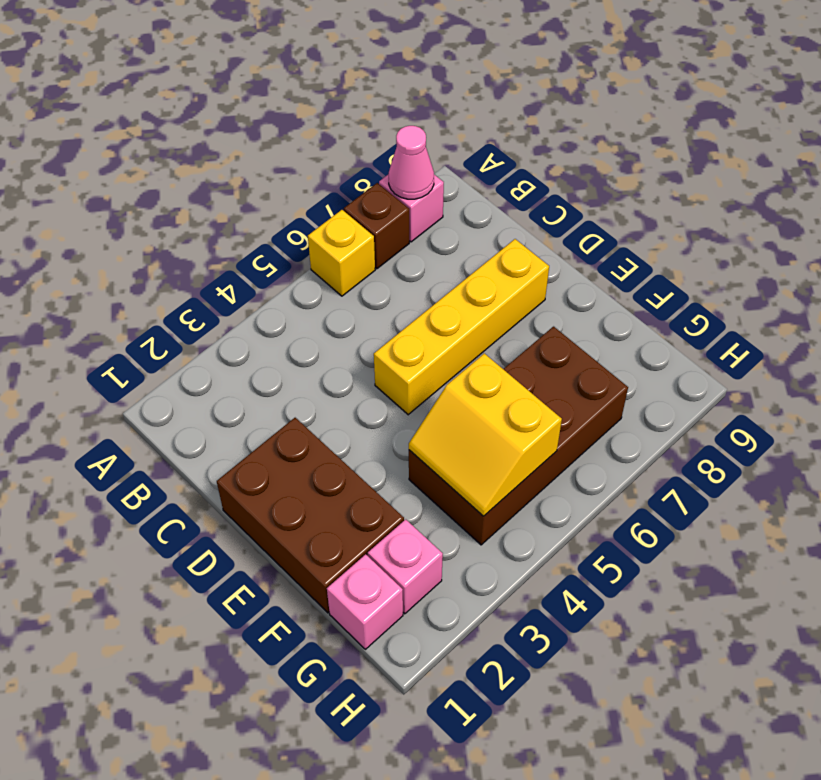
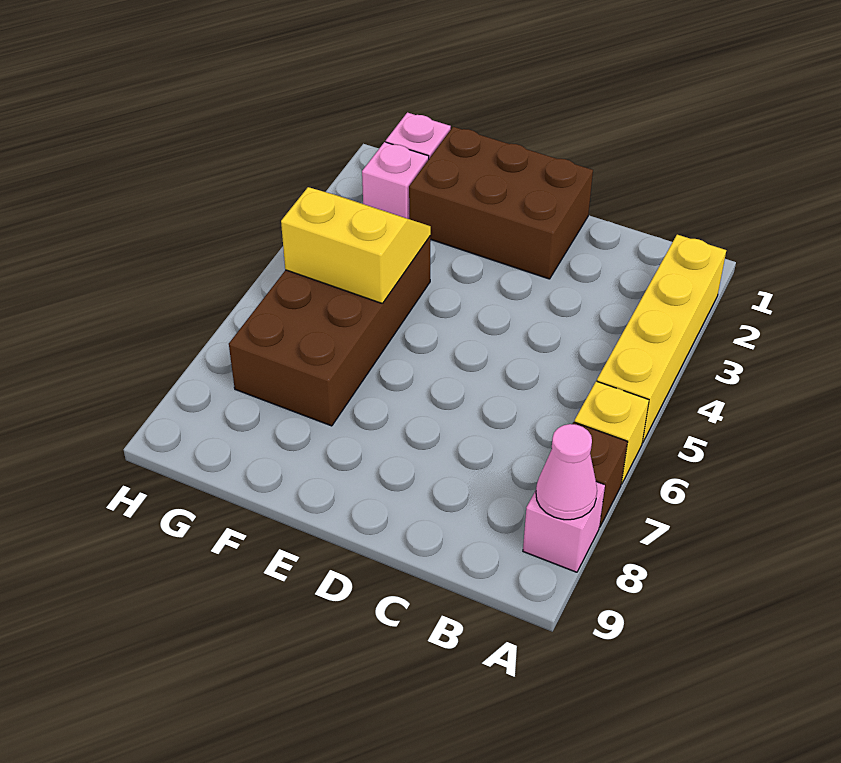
yellow brick D5:D8 level 1 -> yellow brick A2:A5 level 1

